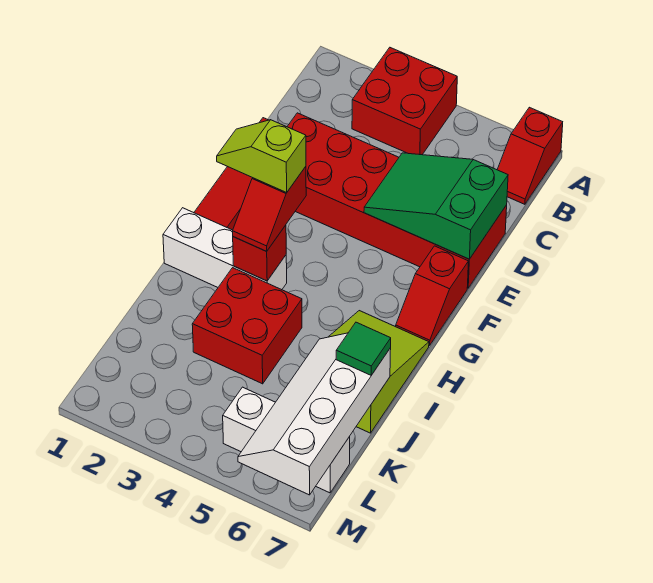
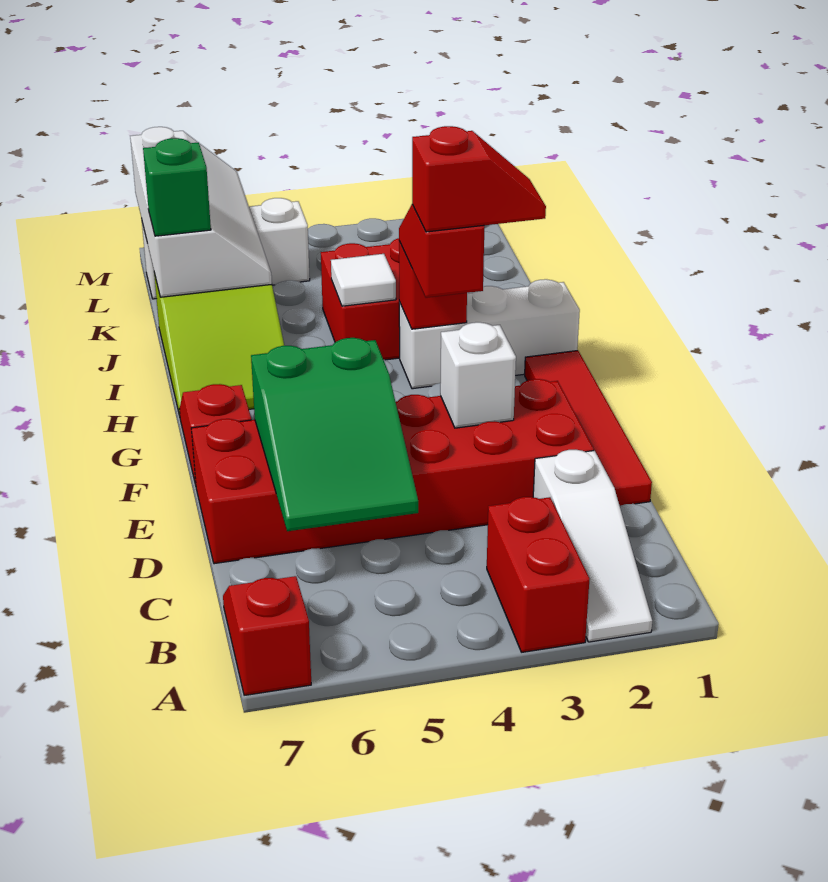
none -> white slope A2:C2 level 1 top C
red brick A3:B4 level 1 -> red brick A3:B3 level 1
green slope D5:E7 level 2 top 7 -> green slope C5:E6 level 2 top E
none -> white brick E3 level 2
lime slope G2:G3 level 4 top 3 -> red slope G2:G3 level 4 top 3
none -> white tile I4 level 2
green tile J7 level 3 -> green brick J7 level 3

